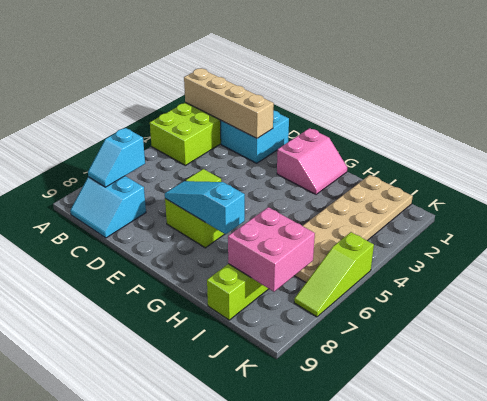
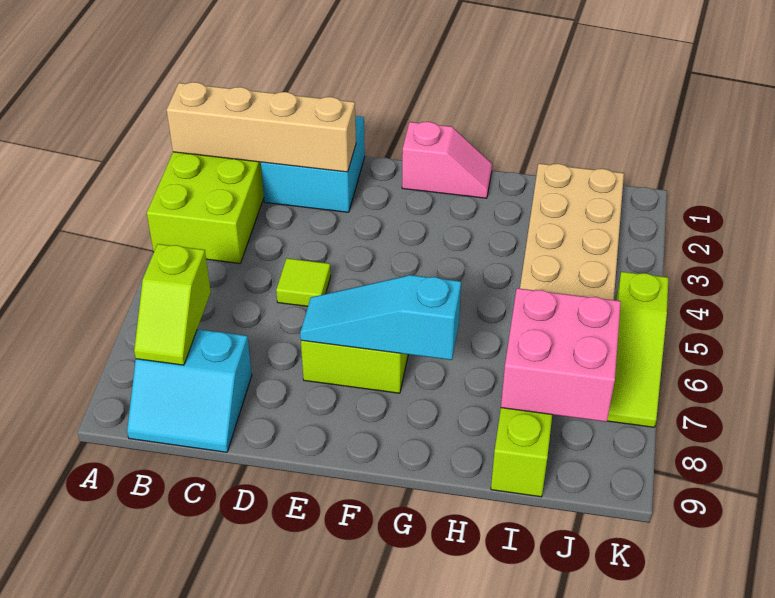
cyan slope B7:B8 level 2 top 7 -> lime slope B7:B8 level 2 top 7
pink slope F1:G2 level 1 top F -> pink slope F1:G1 level 1 top F

